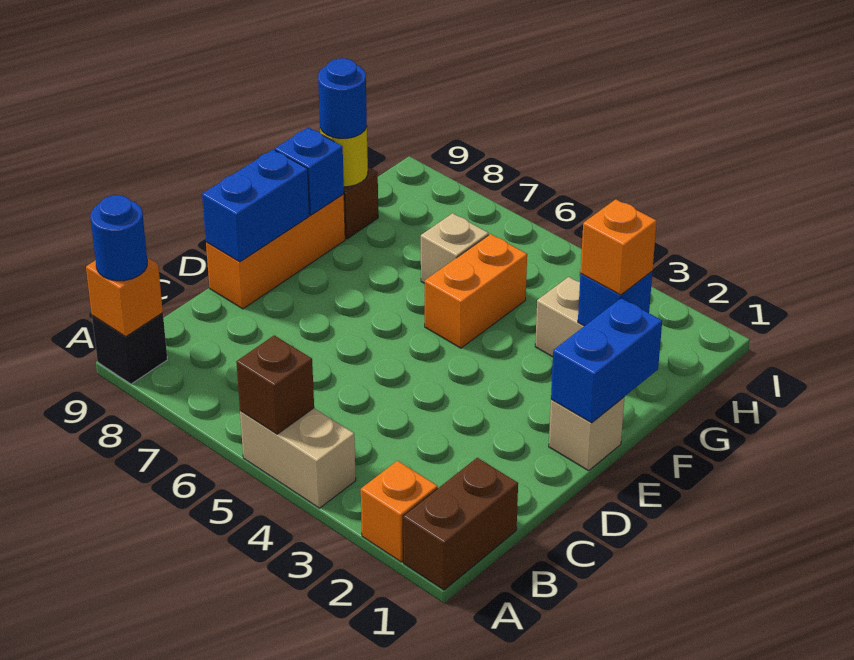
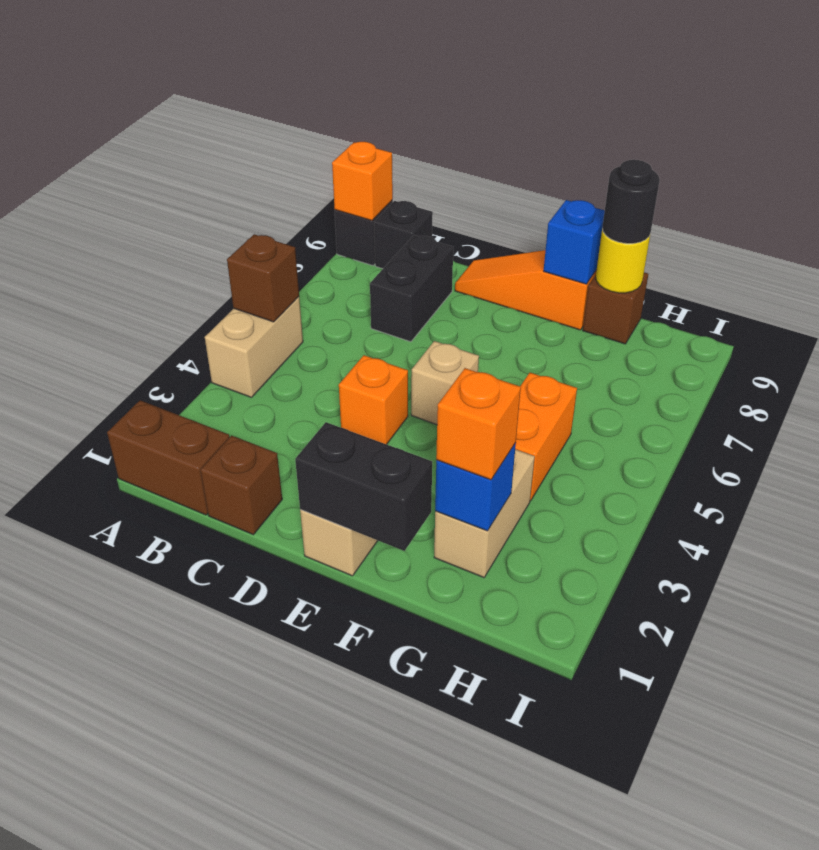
orange brick A2 level 1 -> orange brick D4 level 1
blue round brick A9 level 3 -> none
none -> black brick B9 level 1
none -> brown brick C1 level 1
none -> black brick C7:C8 level 1
orange brick D9:F9 level 1 -> orange slope D9:F9 level 1 top F
blue brick D9:E9 level 2 -> none
blue brick E1:F1 level 2 -> black brick E1:F1 level 2
orange brick F5:G5 level 1 -> orange brick G4:G5 level 1
tan brick G6 level 1 -> tan brick E5 level 1
blue round brick G9 level 3 -> black round brick G9 level 3

